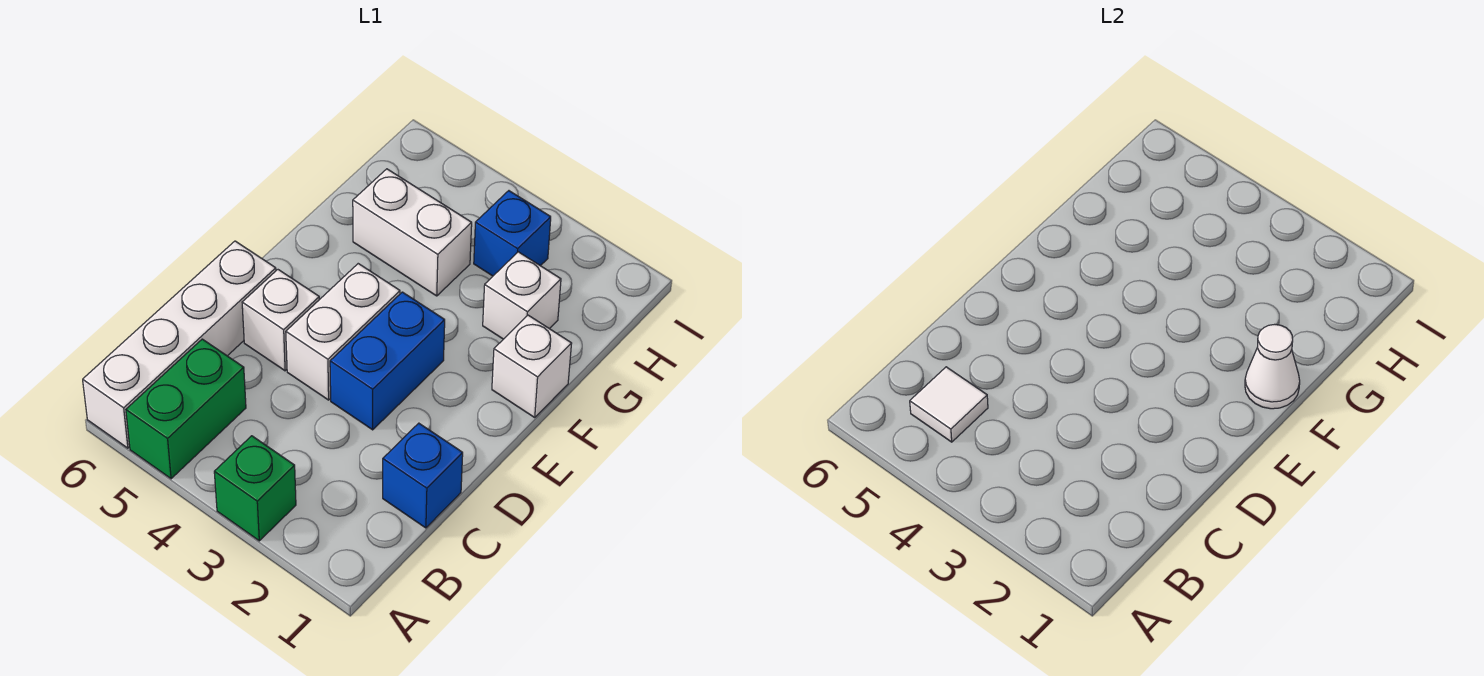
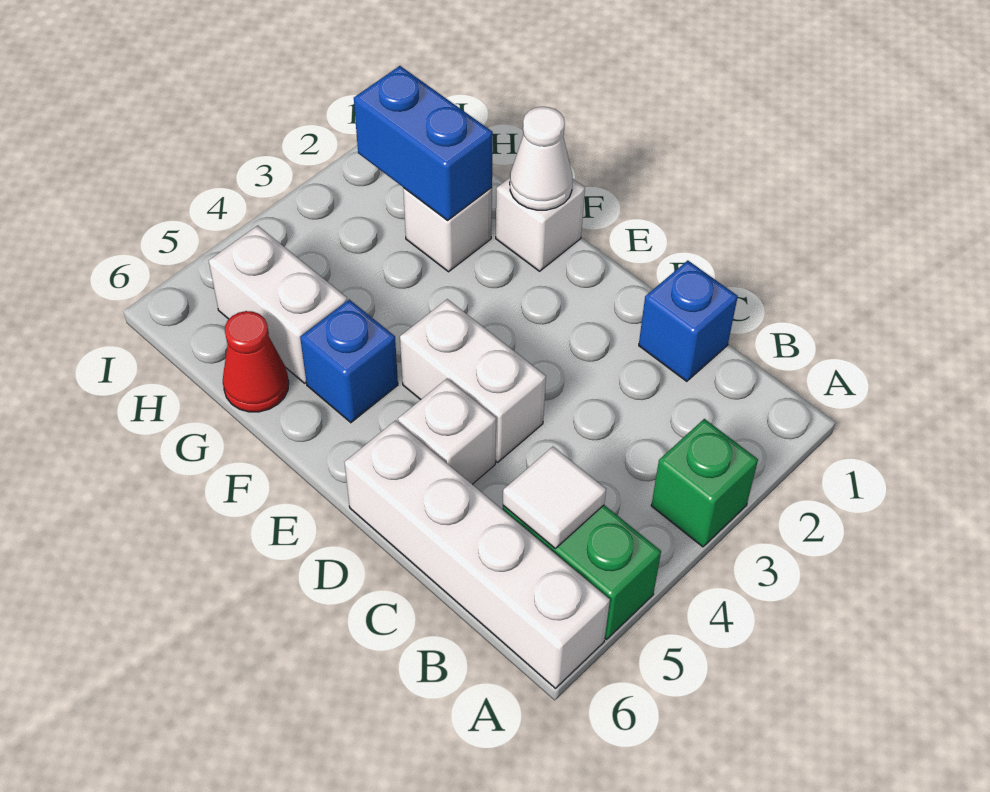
blue brick D3:E3 level 1 -> blue brick G2:H2 level 2
white brick G4:G5 level 1 -> white brick G5:H5 level 1
none -> red cone G6 level 1
blue brick H3 level 1 -> blue brick F5 level 1

